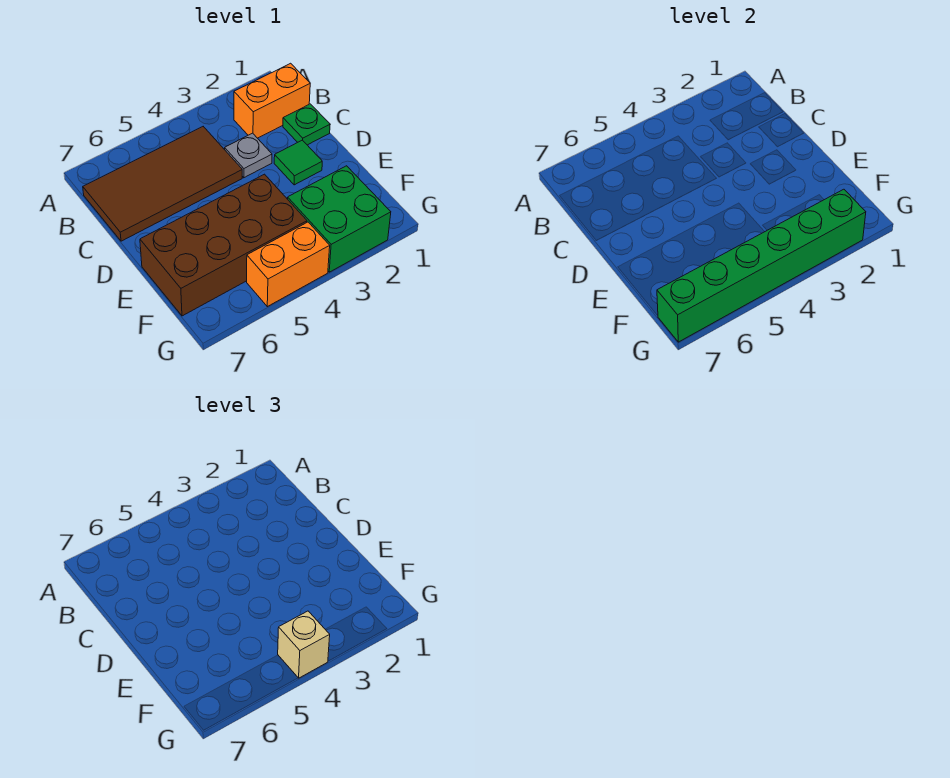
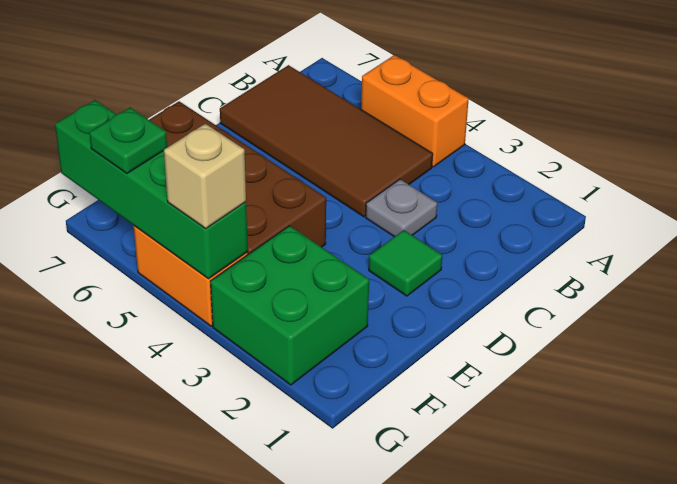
orange brick B1:B2 level 1 -> orange brick A4:A5 level 1
green plate C1 level 1 -> green plate G6 level 3
green brick G2:G7 level 2 -> green brick G4:G7 level 2

